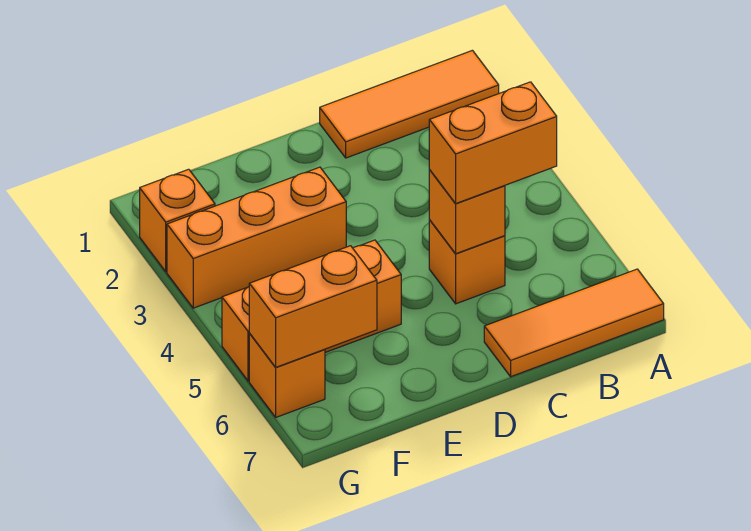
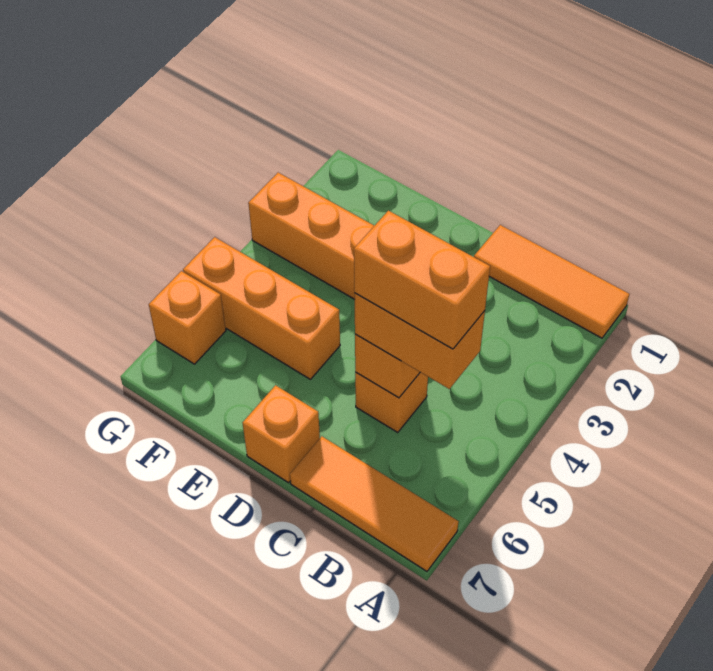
orange brick F6:G6 level 2 -> orange brick B5:C5 level 4
orange brick G2 level 1 -> orange brick D7 level 1

